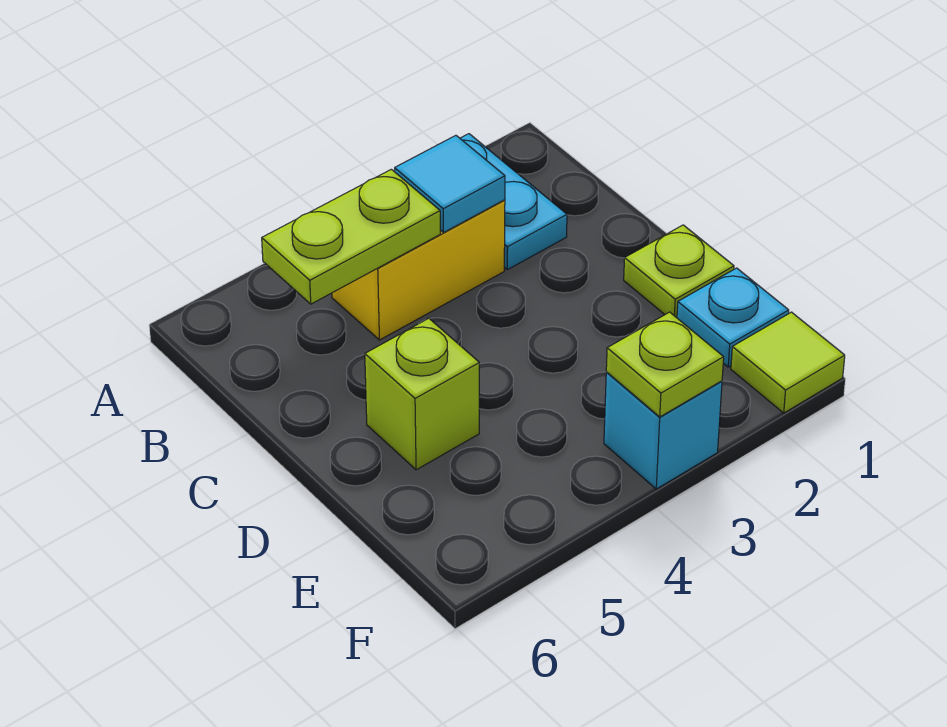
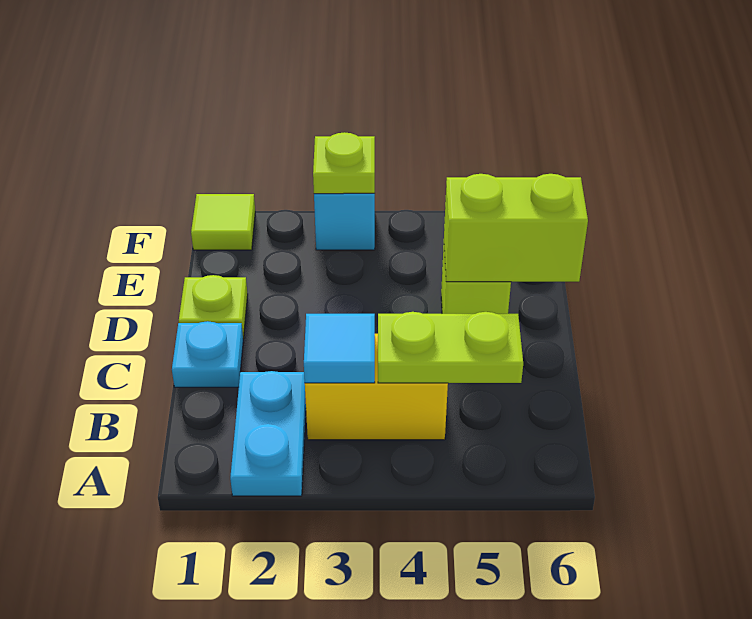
none -> lime brick D5:D6 level 2
cyan plate E1 level 1 -> cyan plate C1 level 1

